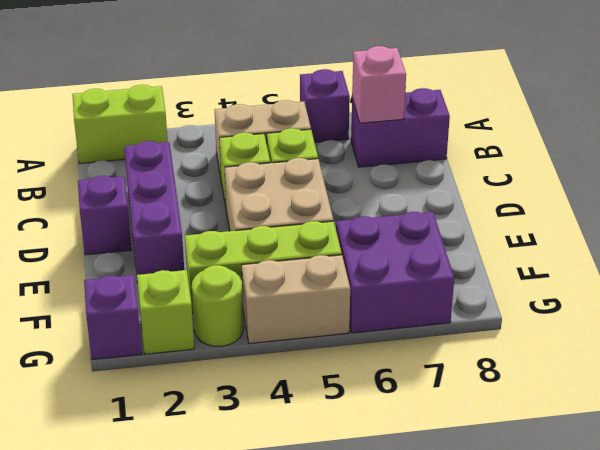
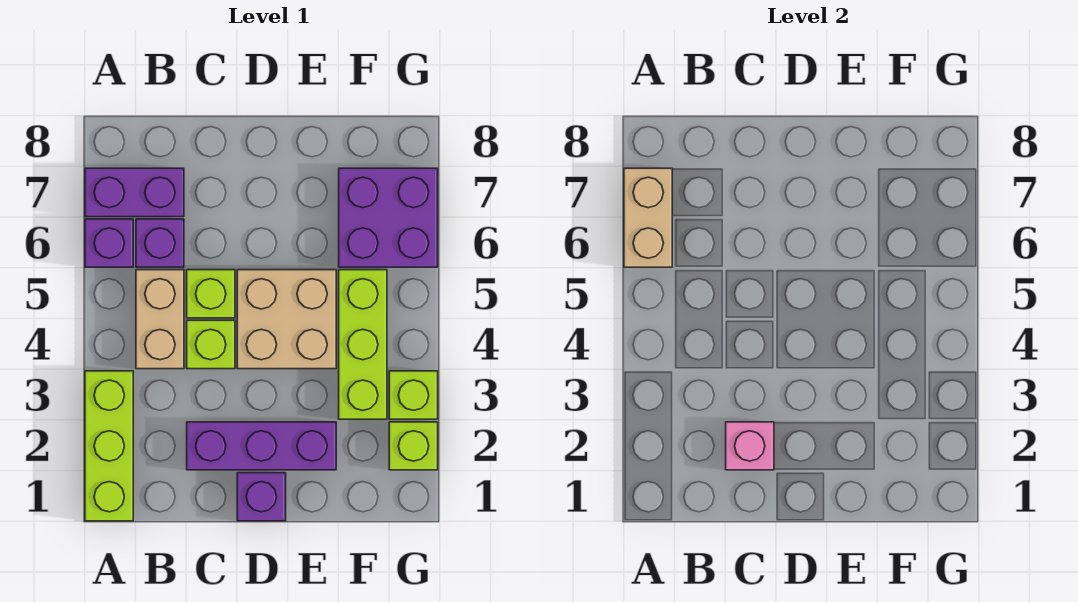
lime brick A1:A2 level 1 -> lime brick A1:A3 level 1
purple brick B7:B8 level 1 -> purple brick A7:B7 level 1
pink brick B7 level 2 -> pink brick C2 level 2
purple brick G1 level 1 -> purple brick B6 level 1
lime round brick G3 level 1 -> lime brick G3 level 1
tan brick G4:G5 level 1 -> tan brick A6:A7 level 2

